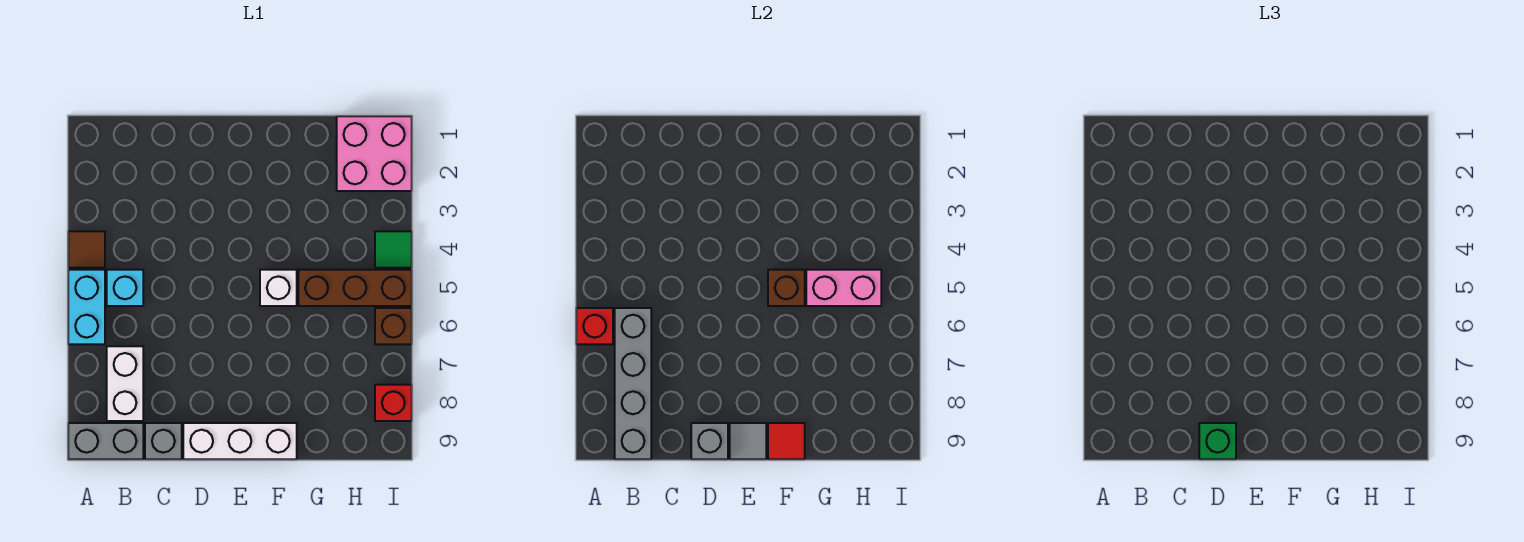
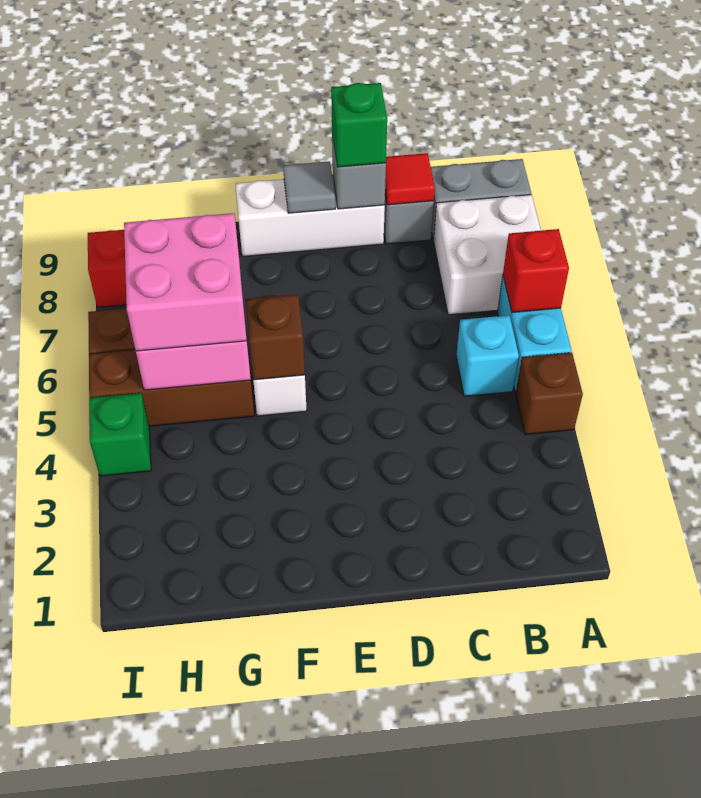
brown tile A4 level 1 -> brown brick A4 level 1
grey brick B6:B9 level 2 -> none
white brick B7:B8 level 1 -> white brick A7:B8 level 1
red tile F9 level 2 -> red tile C9 level 2
pink brick H1:I2 level 1 -> pink brick G5:H6 level 3
green tile I4 level 1 -> green brick I4 level 1

